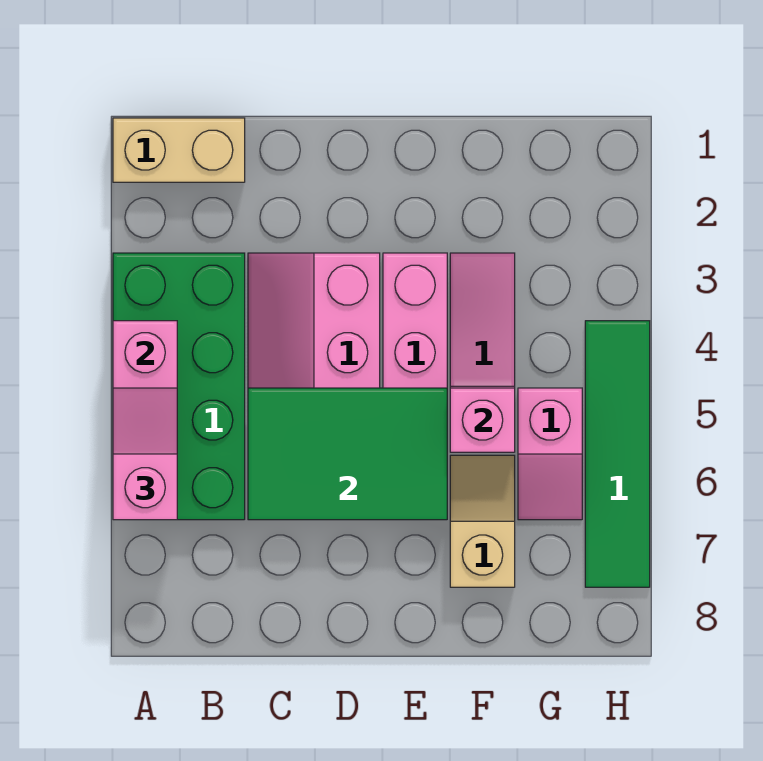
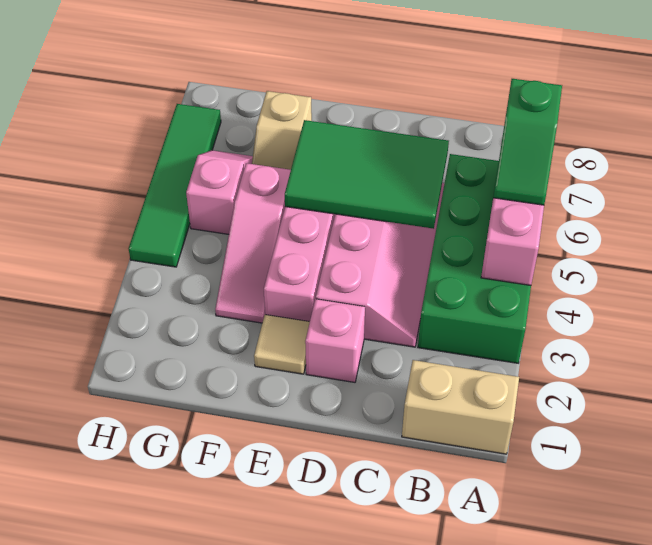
pink slope A5:A6 level 3 top 6 -> green slope A5:A6 level 3 top 6
none -> tan tile E2 level 1
pink brick F5 level 2 -> pink brick D2 level 1

